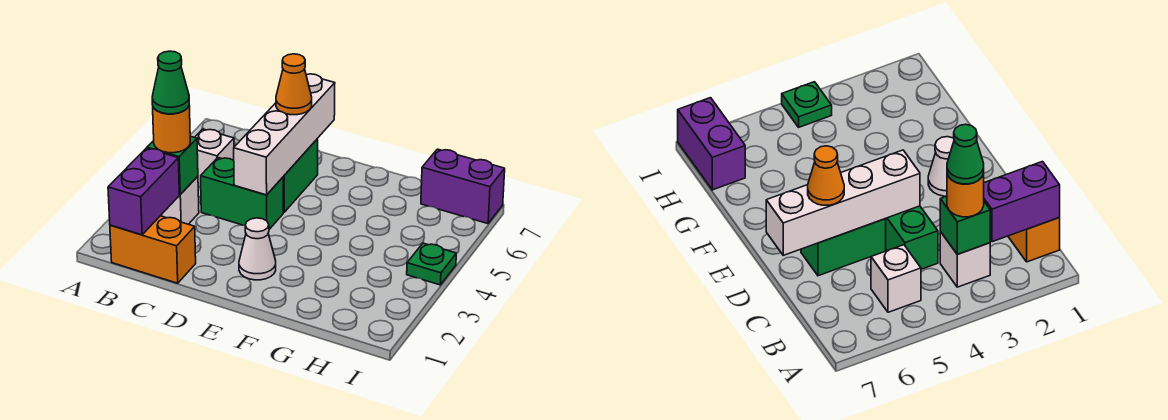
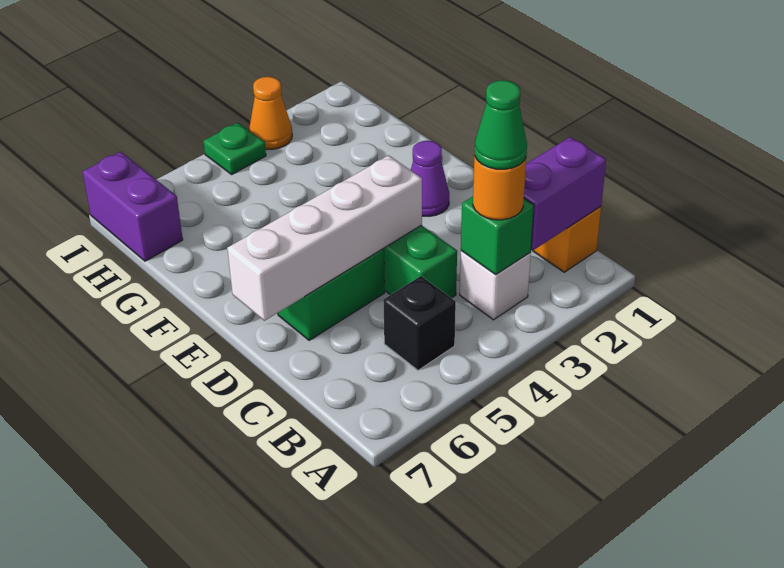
white brick B5 level 1 -> black brick B5 level 1
orange cone D6 level 3 -> orange cone I3 level 1
white cone E2 level 1 -> purple cone E2 level 1

